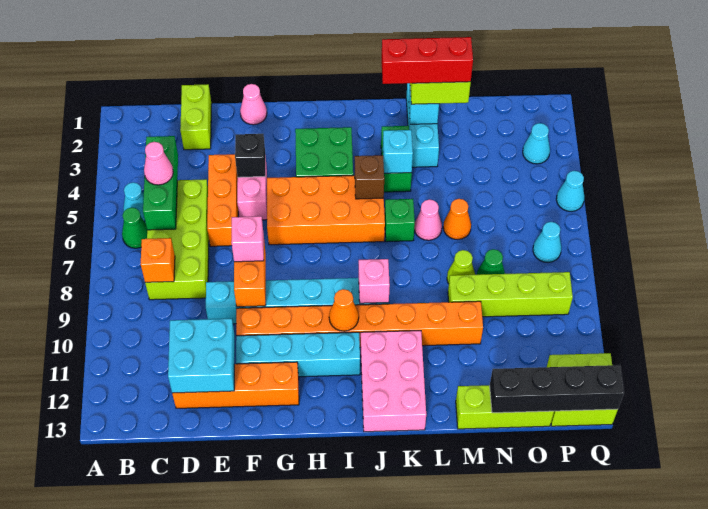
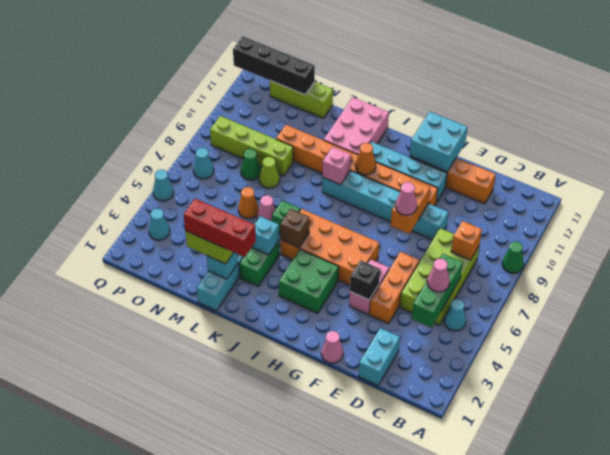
green cone B6 level 1 -> green cone A9 level 1
lime brick D1:D2 level 1 -> cyan brick D1:D2 level 1
cyan brick D11:E12 level 2 -> cyan brick F12:G13 level 2
pink brick F8 level 3 -> pink cone F8 level 3
lime brick P12:Q13 level 1 -> none

